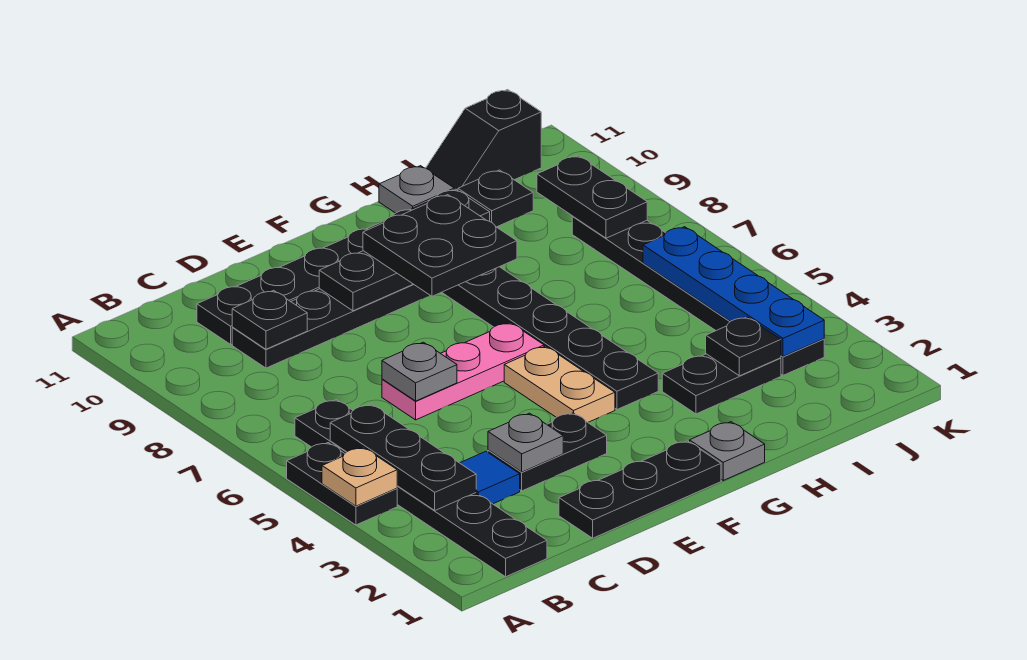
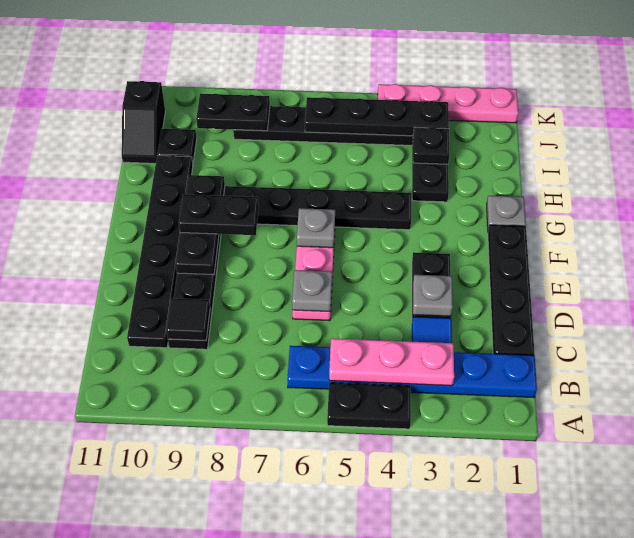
tan plate A4 level 2 -> none
black plate B1:B6 level 1 -> blue plate B1:B6 level 1
black plate B3:B5 level 2 -> pink plate B3:B5 level 2
black plate C9 level 2 -> black tile C9 level 2
black plate D1:F1 level 1 -> black plate C1:F1 level 1
tan plate F4:F5 level 1 -> none
black plate F8:G9 level 3 -> black plate F8:F9 level 3
grey plate H11 level 1 -> grey plate F6 level 2
blue plate J3:J6 level 2 -> black plate J3:J6 level 2
none -> pink plate K1:K4 level 1

